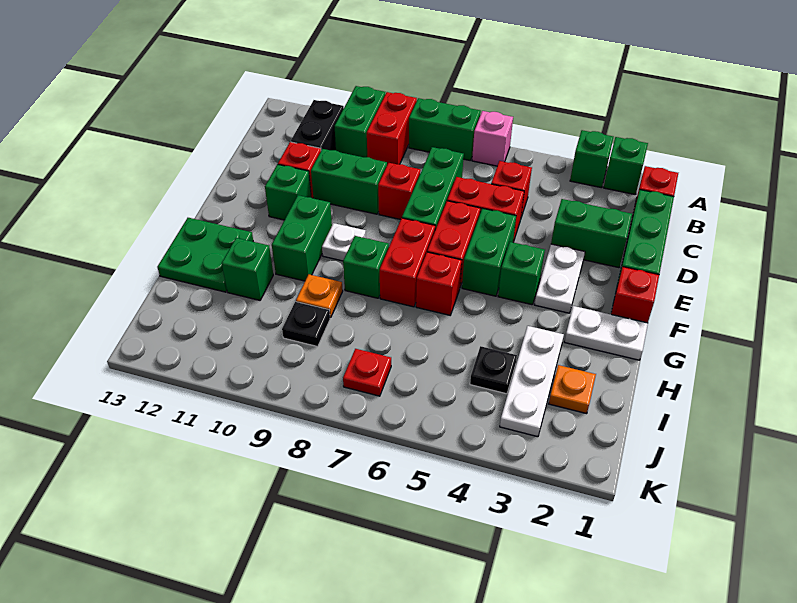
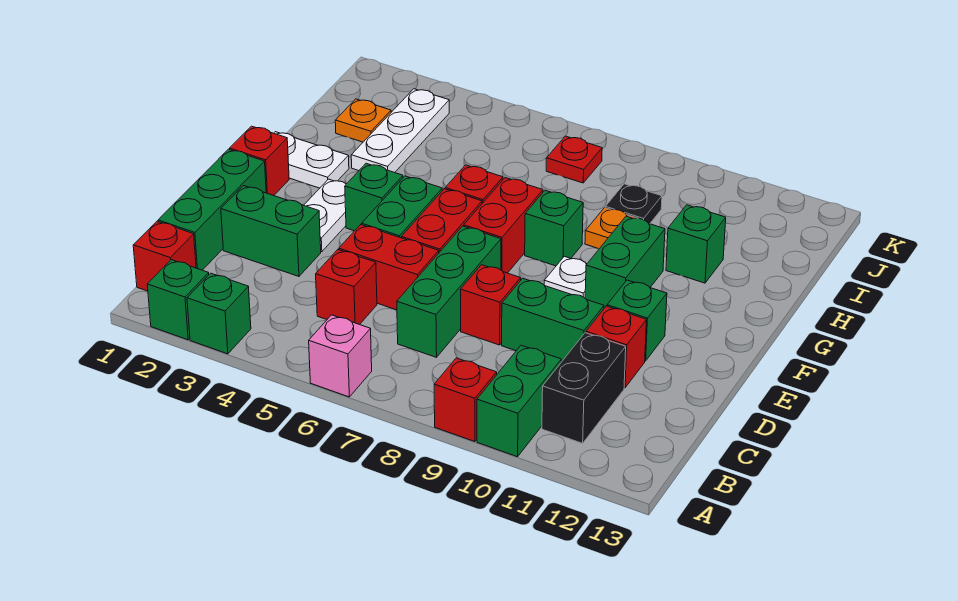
green brick A7:A8 level 1 -> none
red brick A9:B9 level 1 -> red brick A9 level 1
green plate G12:H13 level 1 -> none
black plate I4 level 1 -> none

